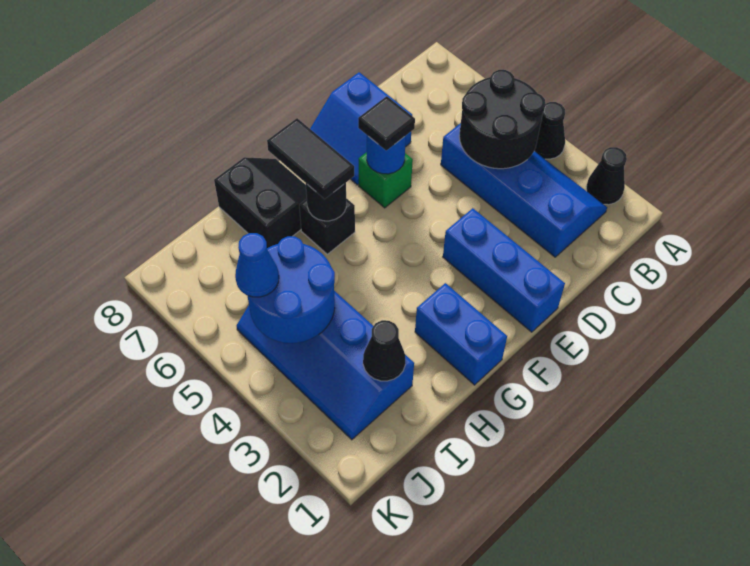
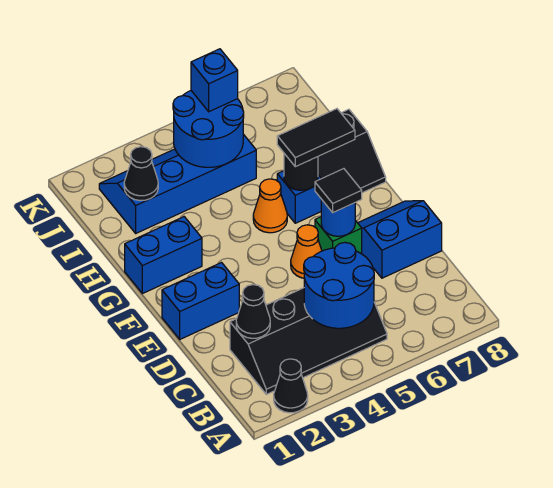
black cone A4 level 1 -> black cone C2 level 2
blue slope B2:C5 level 1 top C -> black slope B2:C5 level 1 top C
black round brick B4:C5 level 2 -> blue round brick B4:C5 level 2
blue brick E1:E3 level 1 -> blue brick E1:E2 level 1
none -> orange cone E5 level 1
none -> orange cone G5 level 1
black brick G6 level 1 -> blue brick G6 level 1
blue cone J5 level 3 -> blue brick J5 level 3

